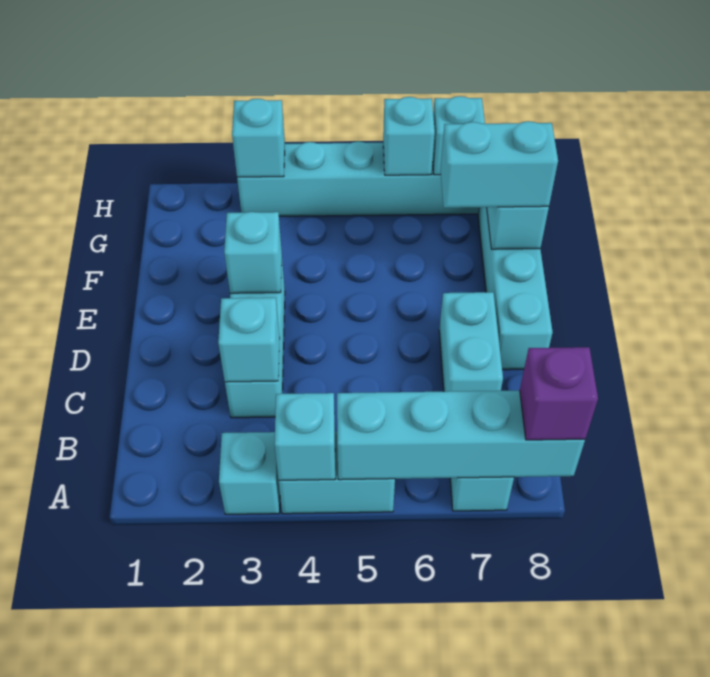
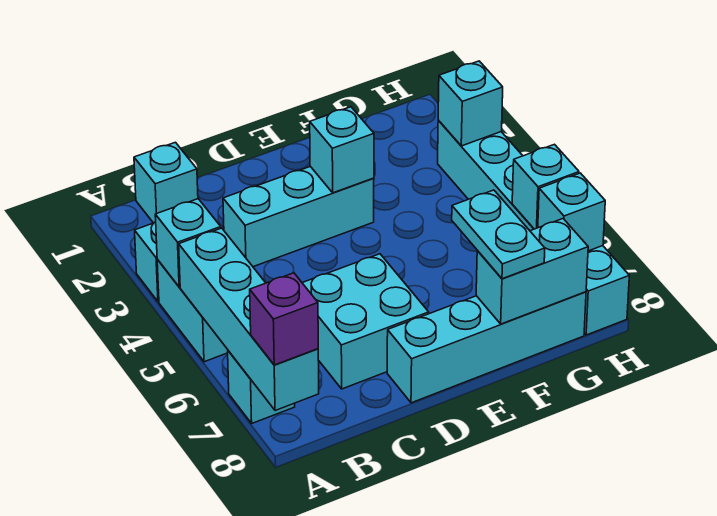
cyan brick C3 level 2 -> cyan brick B1 level 1
cyan brick C7:D7 level 1 -> cyan brick C6:D7 level 1
cyan brick F7:F8 level 3 -> cyan plate F7:F8 level 3

